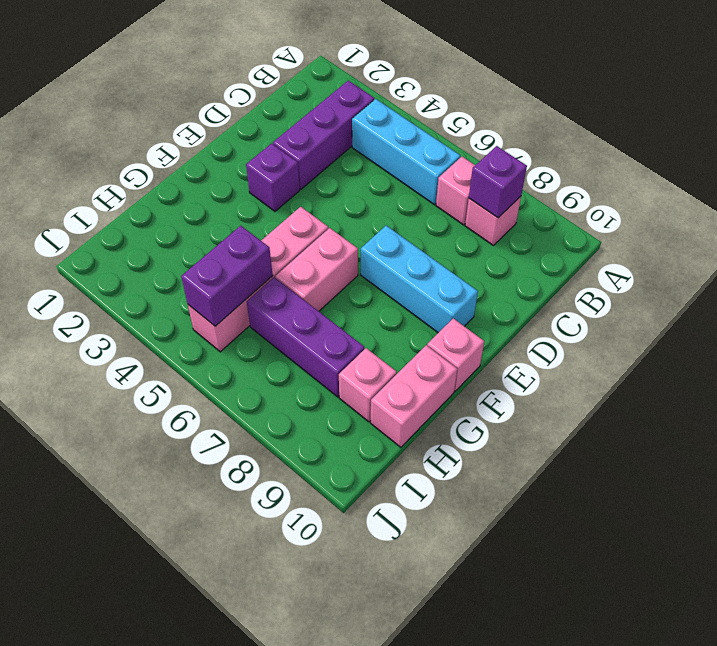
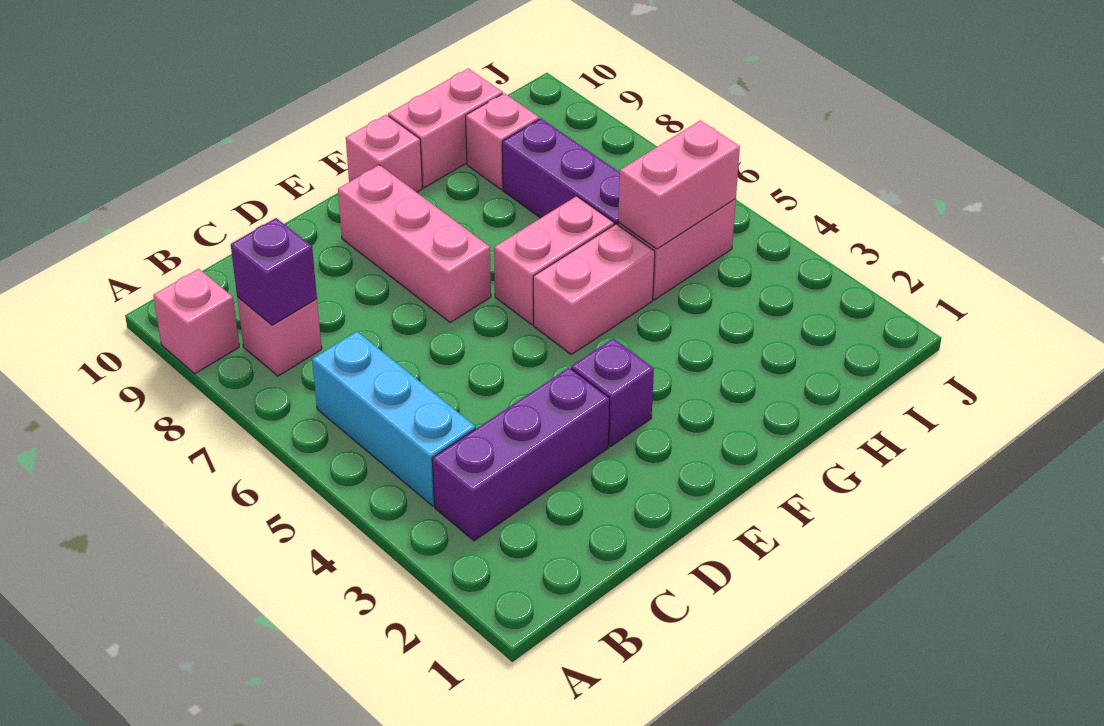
pink brick B7 level 1 -> pink brick A9 level 1
cyan brick E7:E9 level 1 -> pink brick E7:E9 level 1
purple brick H5:I5 level 2 -> pink brick H5:I5 level 2

